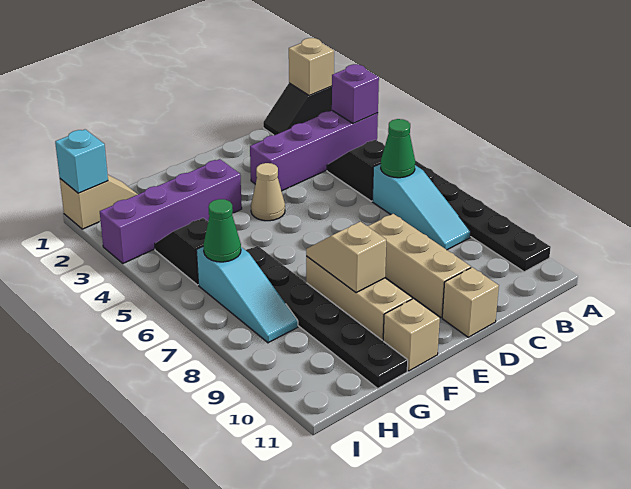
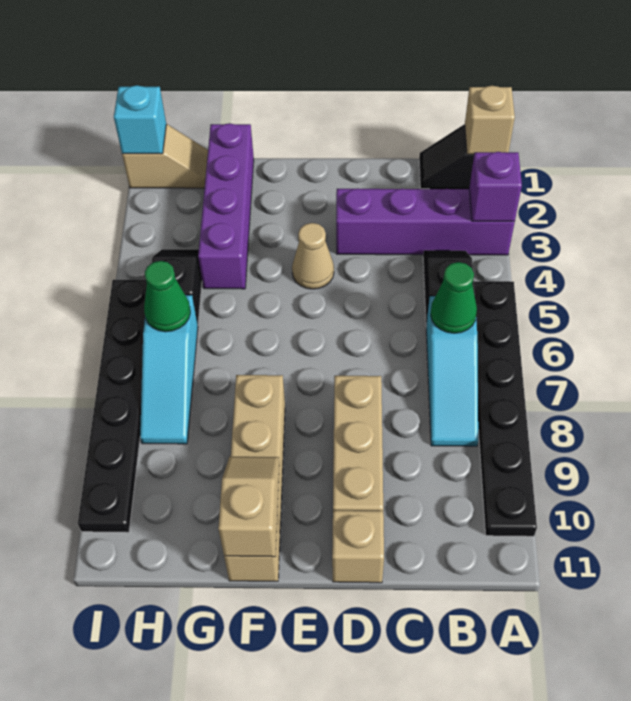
purple brick F3:I3 level 1 -> purple brick G1:G4 level 1
tan slope F8:F9 level 2 top 9 -> tan slope F10:F11 level 2 top 11
black plate G6:G11 level 1 -> black plate I5:I10 level 1

